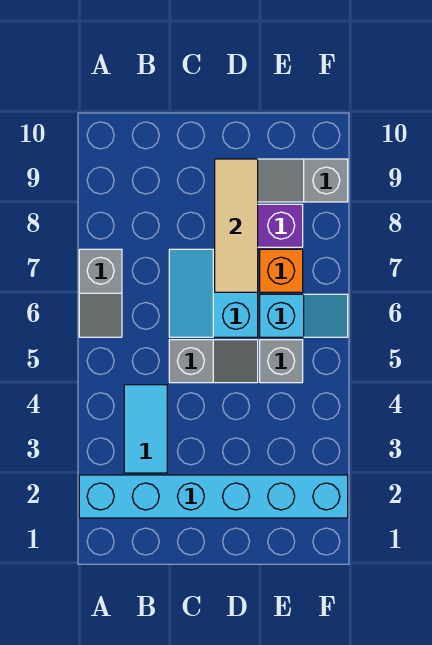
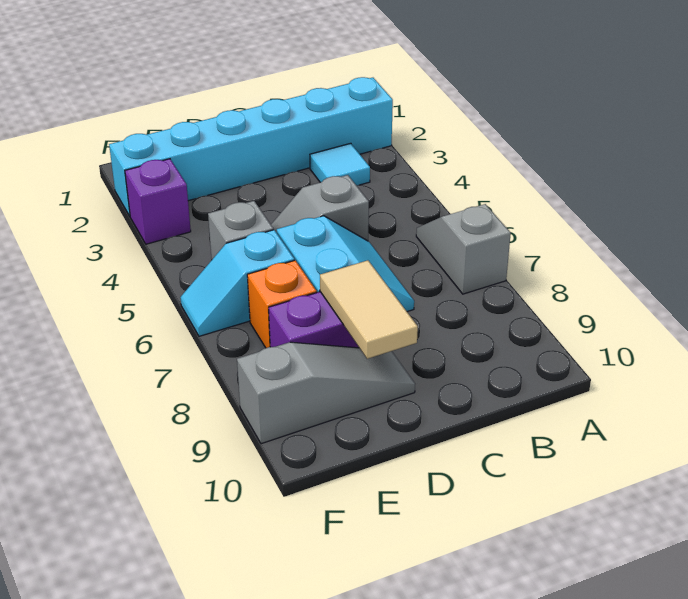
cyan tile B3:B4 level 1 -> cyan tile B3 level 1
tan tile D7:D9 level 2 -> tan tile D8:D9 level 2
none -> purple brick F3 level 1

